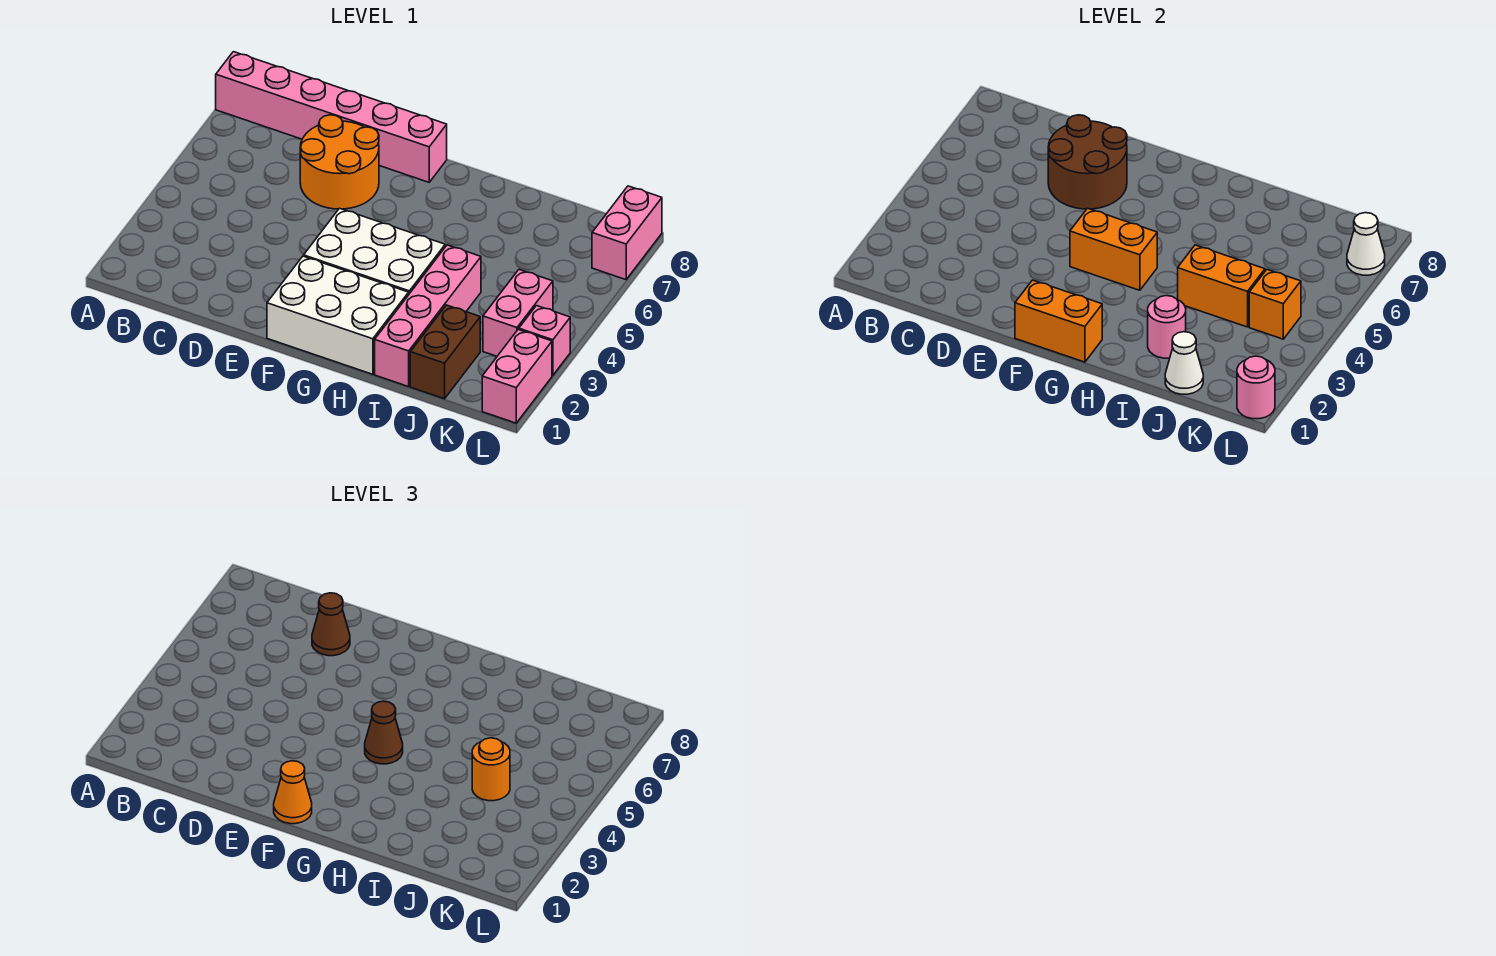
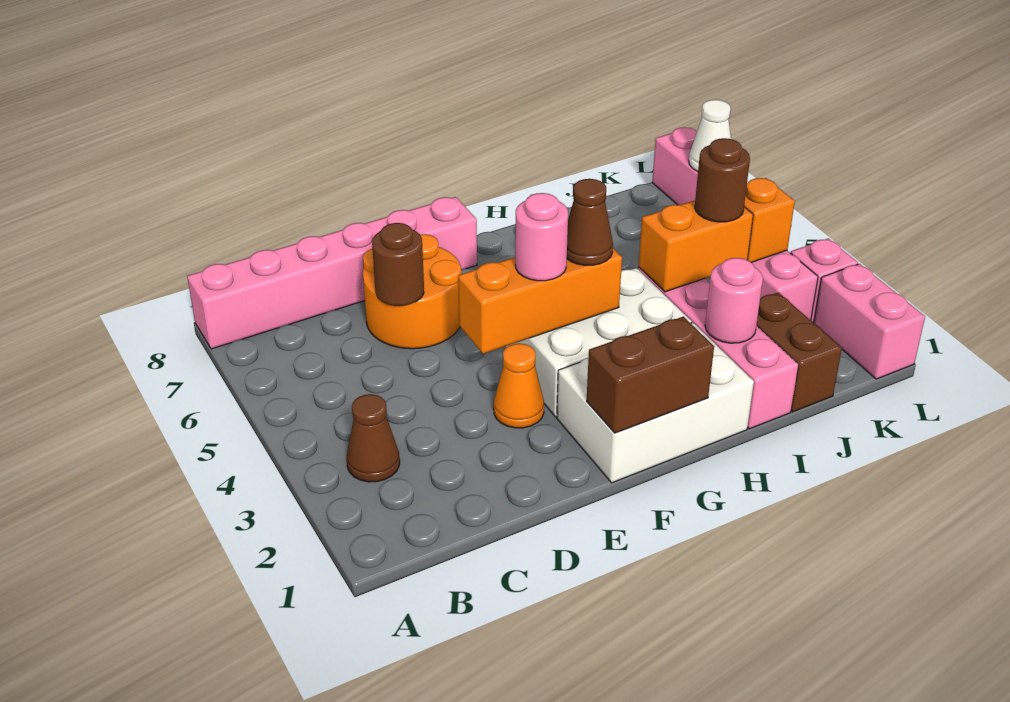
brown round brick D6:E7 level 2 -> brown round brick D6 level 2
brown cone D7 level 3 -> brown cone B3 level 1
orange brick F1:G1 level 2 -> brown brick F1:G1 level 2
orange cone F1 level 3 -> orange cone E3 level 1
orange brick F4:G4 level 2 -> orange brick E4:G4 level 2
white cone J1 level 2 -> none
orange round brick J4 level 3 -> brown round brick J4 level 3
pink round brick L1 level 2 -> pink round brick F4 level 3

